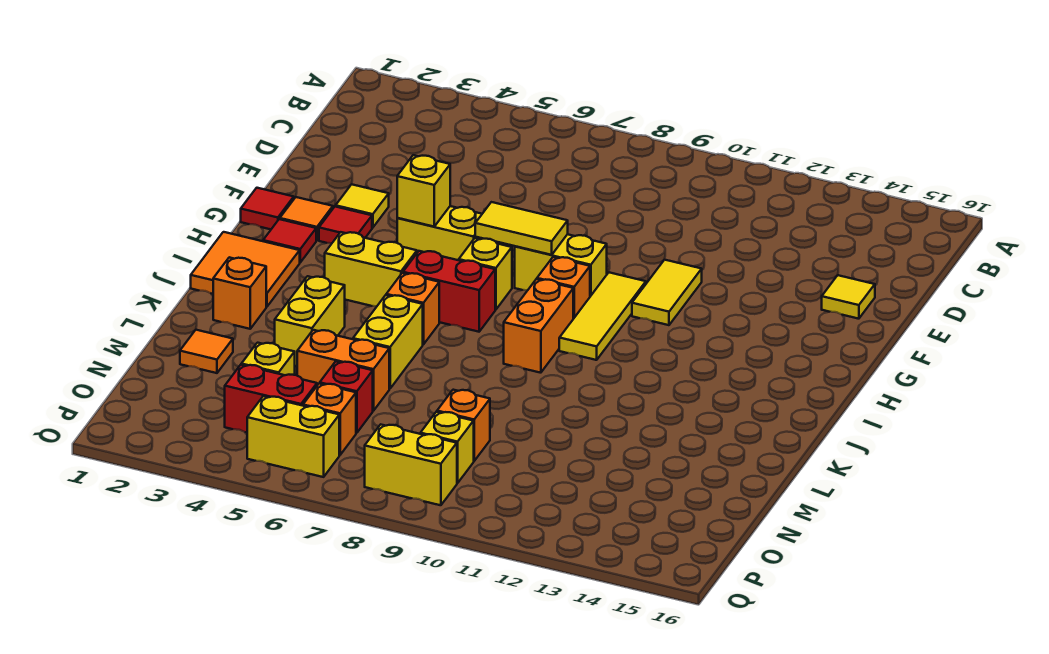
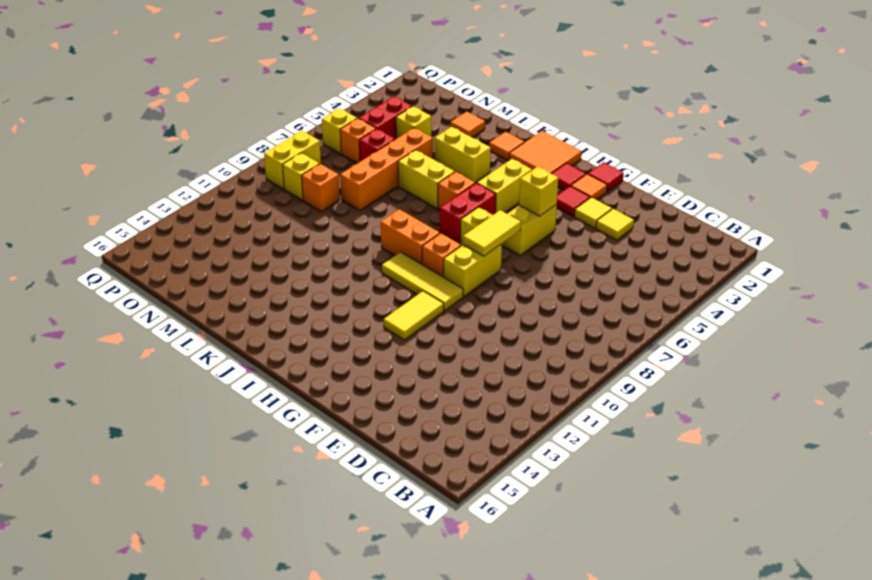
yellow tile E15 level 1 -> yellow tile E3 level 1
yellow tile F11:G11 level 1 -> yellow tile G11:G12 level 1
orange brick K2 level 1 -> orange tile K2 level 1
orange brick M5:M6 level 1 -> orange brick M5:M8 level 1
yellow brick P5:P6 level 1 -> yellow brick P6 level 1

